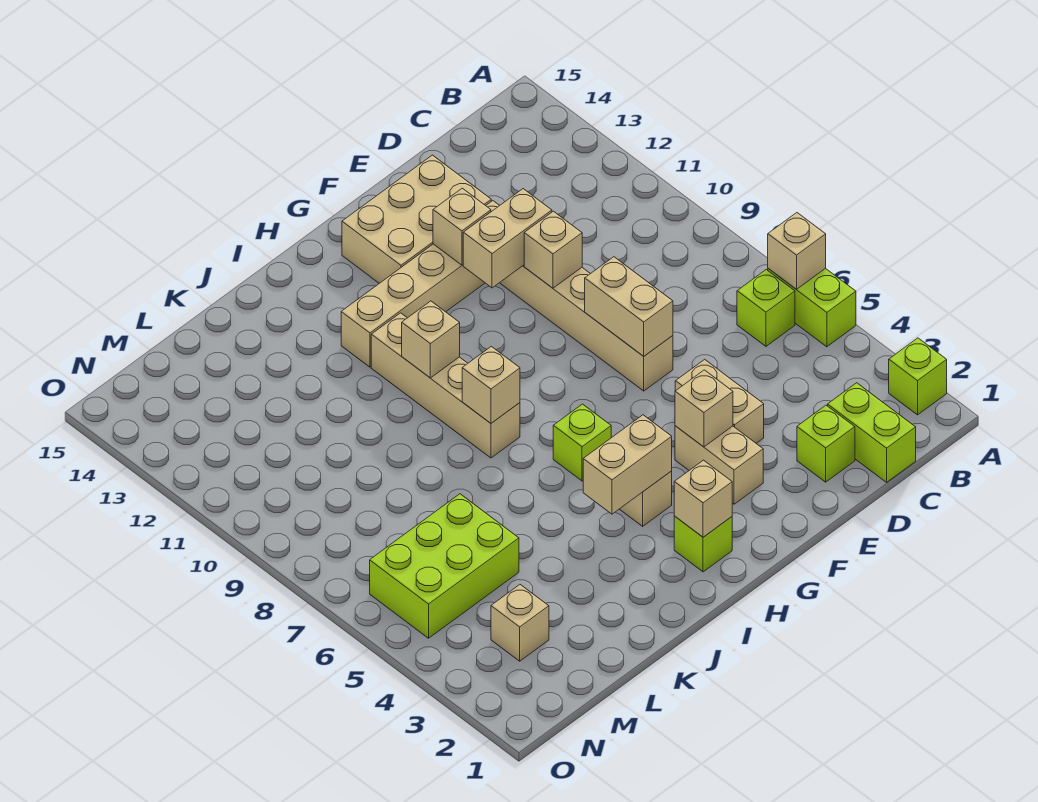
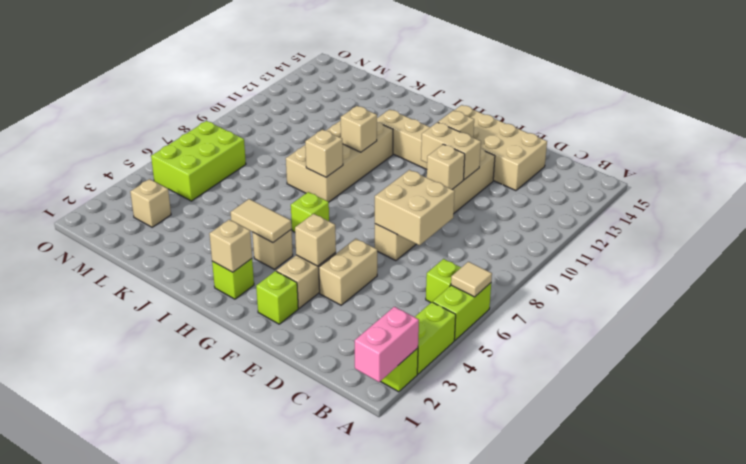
none -> pink brick A1:A2 level 2
tan brick A6 level 2 -> tan tile A6 level 2
lime brick C1:C2 level 1 -> lime brick A3:A4 level 1
lime brick D2 level 1 -> lime brick F2 level 1
tan brick E7:E8 level 2 -> tan brick D7:E8 level 2
tan brick E13:G14 level 1 -> tan brick D13:G14 level 1
tan brick H4:I4 level 2 -> tan tile H4:I4 level 2
tan brick I8:I11 level 1 -> tan brick I8:J11 level 1
lime brick L5:N6 level 1 -> lime brick M5:N7 level 1

